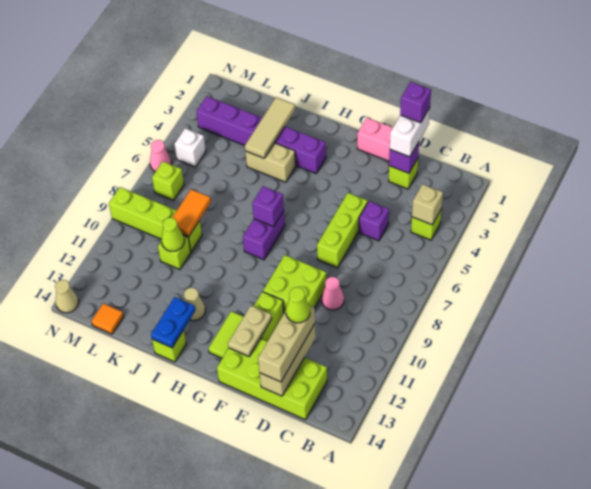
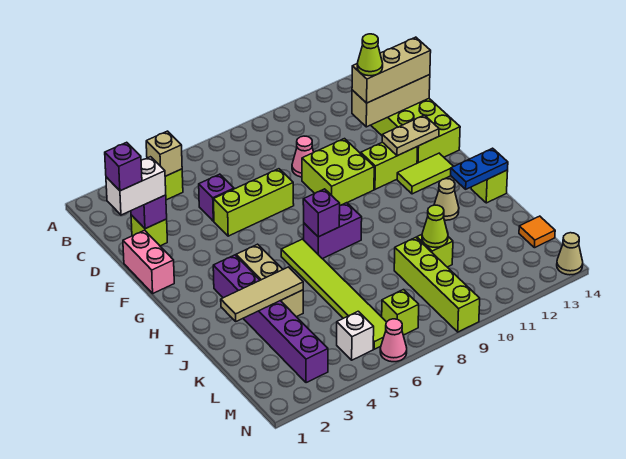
none -> lime tile H6:M6 level 1
tan brick I4:J4 level 1 -> tan brick H4:J4 level 1
orange tile K8:K9 level 2 -> none

